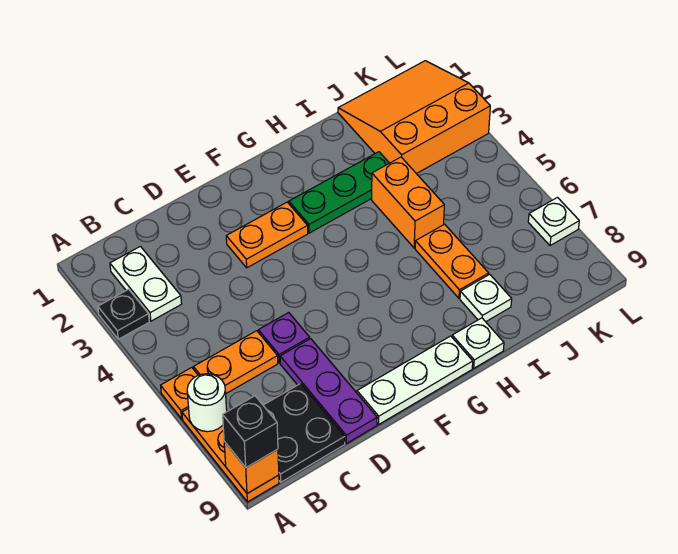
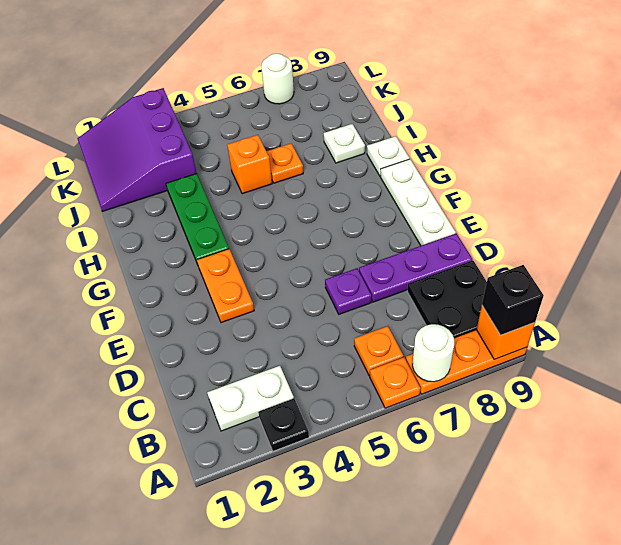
orange plate B6:C6 level 1 -> orange plate B6 level 1
orange brick I4:I5 level 1 -> orange brick I5 level 1
orange plate I6:I7 level 1 -> orange plate I6 level 1
orange slope J1:L3 level 1 top 3 -> purple slope J1:L3 level 1 top 3
white plate L7 level 1 -> white round brick L7 level 1

